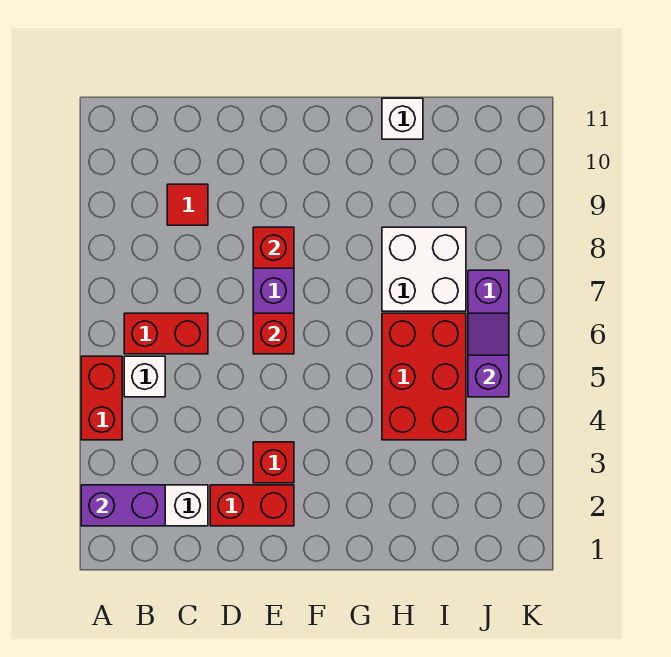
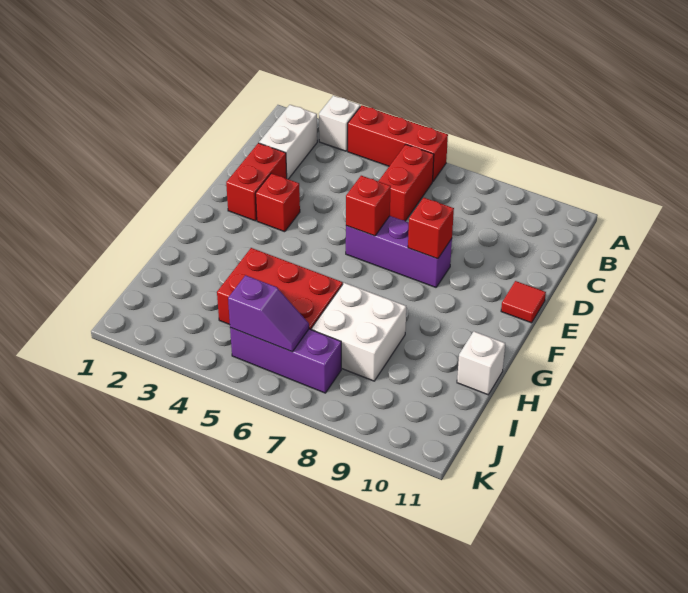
purple brick A2:B2 level 2 -> none
red brick A4:A5 level 1 -> red brick A4:A6 level 1
white brick B5 level 1 -> white brick A3 level 1
red tile C9 level 1 -> red tile E11 level 1

